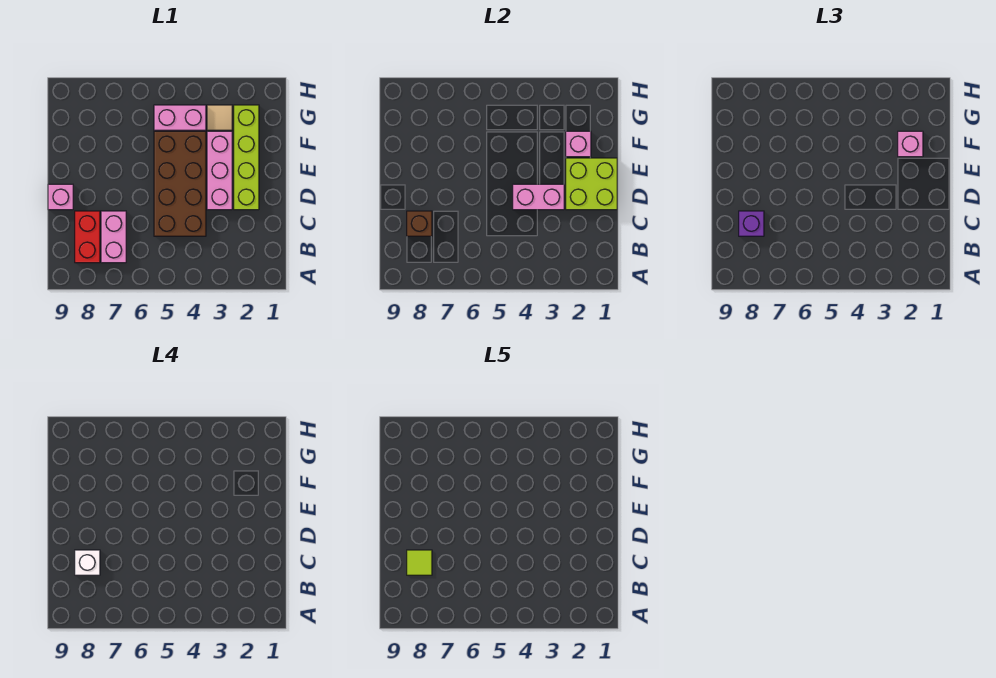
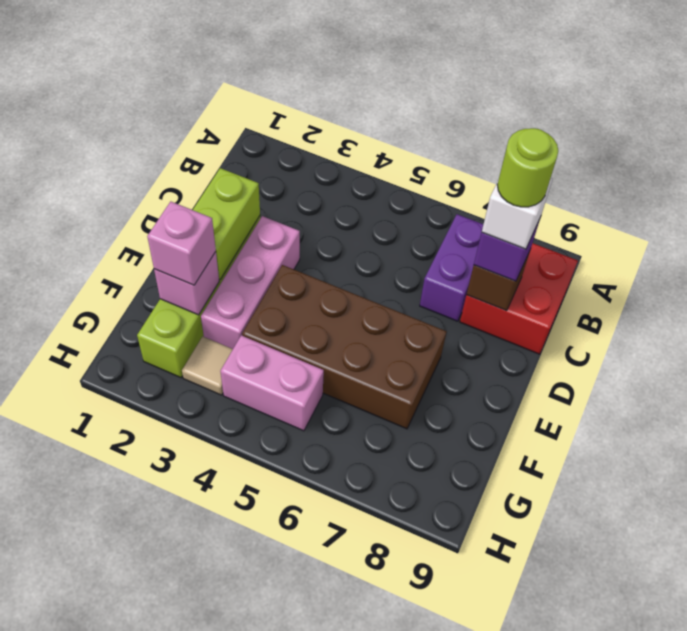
pink brick B7:C7 level 1 -> purple brick B7:C7 level 1
red brick B8:C8 level 1 -> red brick B8:C9 level 1
brown brick C4:F5 level 1 -> brown brick E4:F7 level 1
lime tile C8 level 5 -> lime round brick C8 level 5
lime brick D1:E2 level 2 -> lime brick D2:E2 level 2
pink brick D3:D4 level 2 -> none
pink brick D9 level 1 -> none

